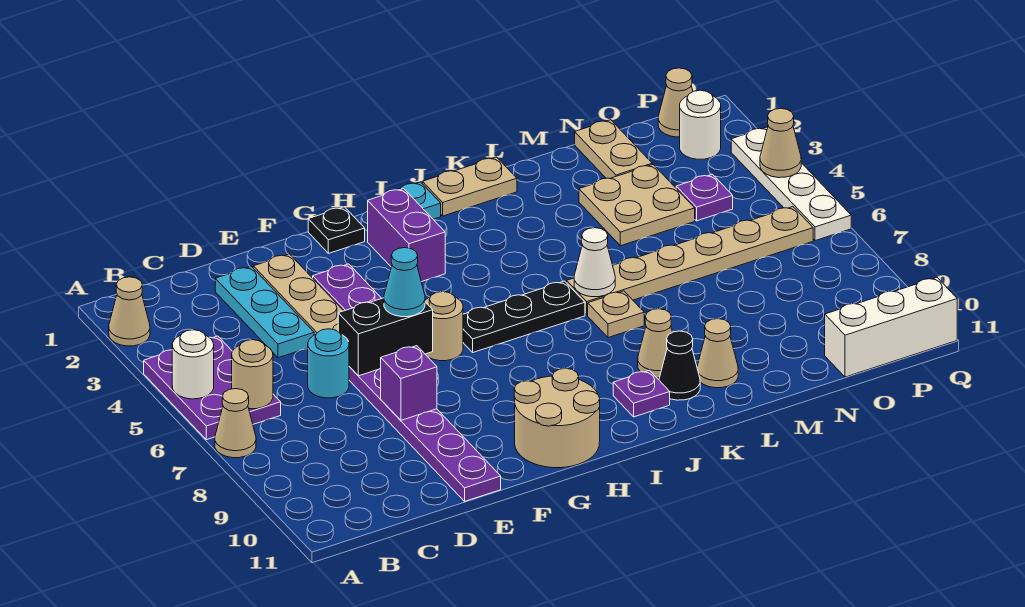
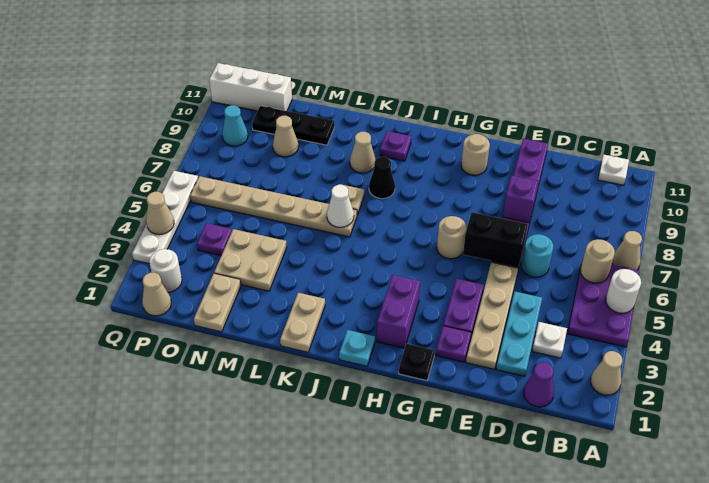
none -> white plate B11 level 1
none -> purple cone C1 level 1
none -> white plate C3 level 1
none -> purple plate F2 level 1
cyan cone F6 level 3 -> cyan cone P9 level 1
tan round brick G10:H11 level 1 -> tan round brick G10 level 1
black plate H6:J6 level 1 -> black plate M10:O10 level 1
tan plate J1:K1 level 1 -> tan plate K1:K2 level 1
black cone K10 level 1 -> black cone J8 level 1
tan cone L10 level 1 -> tan cone N9 level 1

